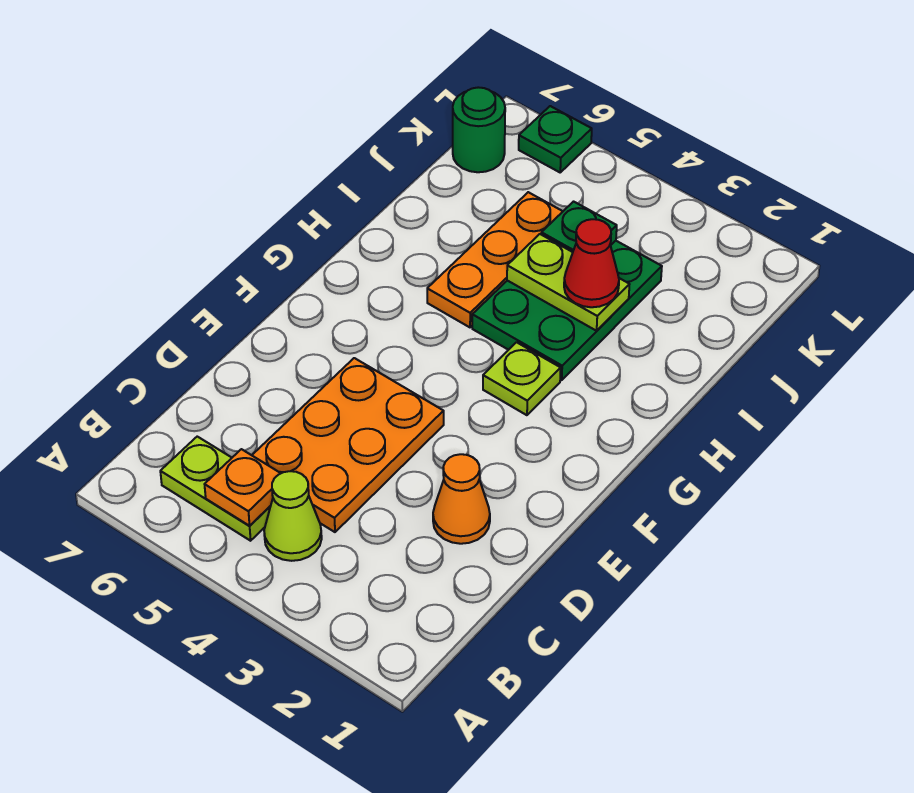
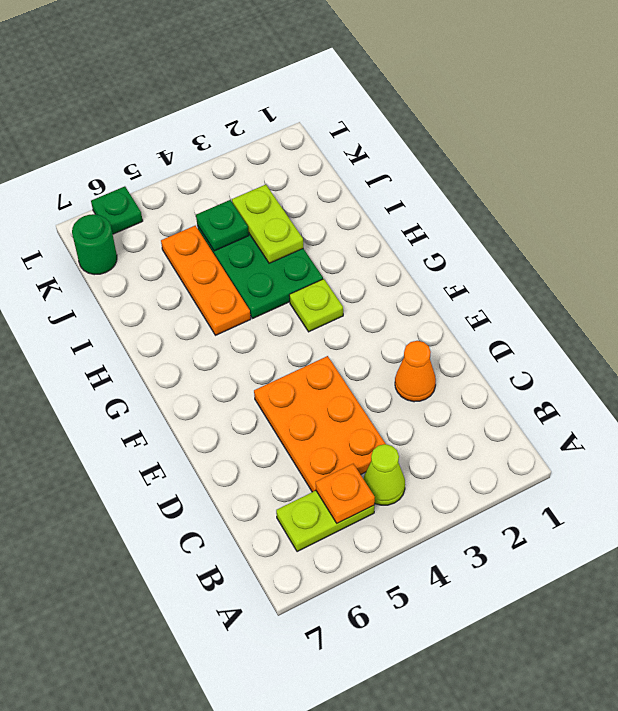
lime plate I3:I4 level 2 -> lime plate I3:J3 level 2
red cone I3 level 3 -> none

